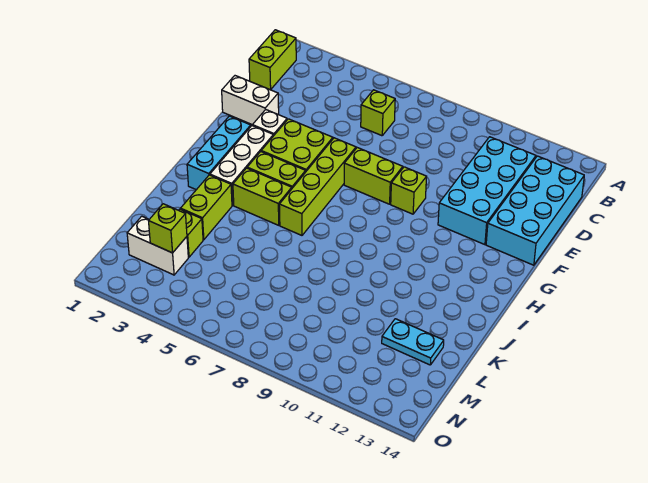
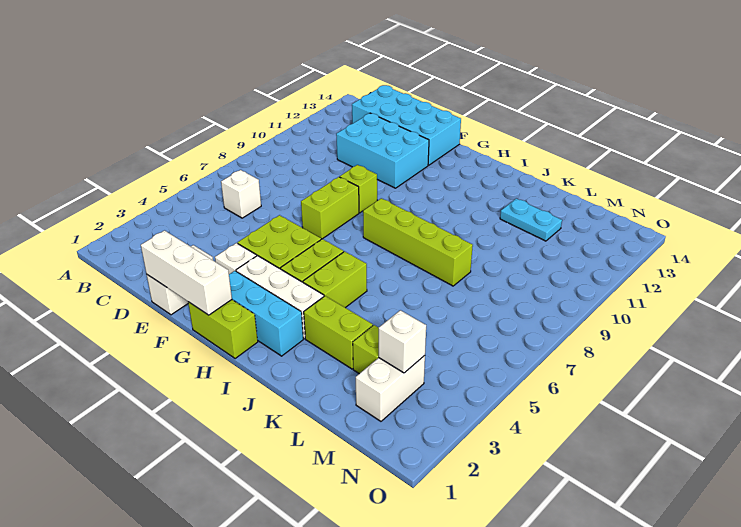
lime brick B1:C1 level 1 -> lime brick G1:H1 level 1
lime brick C6 level 1 -> white brick C6 level 1
cyan brick C11:F12 level 1 -> cyan brick D11:F12 level 1
none -> white brick E1:G1 level 2
lime brick F6:I6 level 1 -> lime brick H8:K8 level 1
cyan plate L12:L13 level 1 -> cyan plate K12:L12 level 1
lime brick M3 level 2 -> white brick M3 level 2

